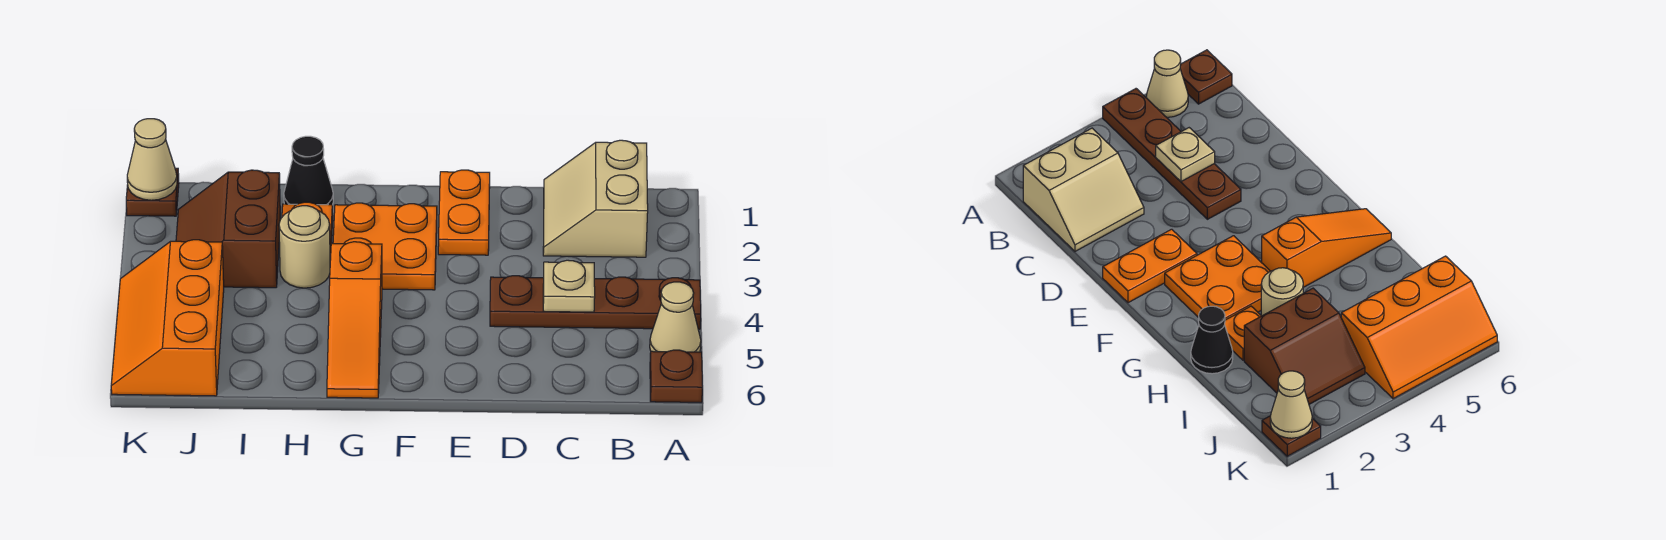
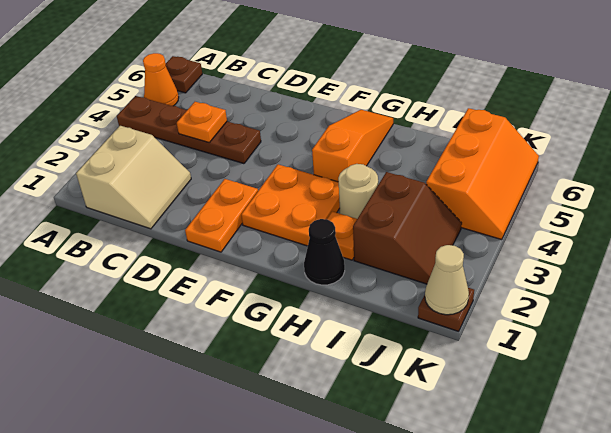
tan cone A5 level 1 -> orange cone A5 level 1
tan plate C4 level 2 -> orange plate C4 level 2

